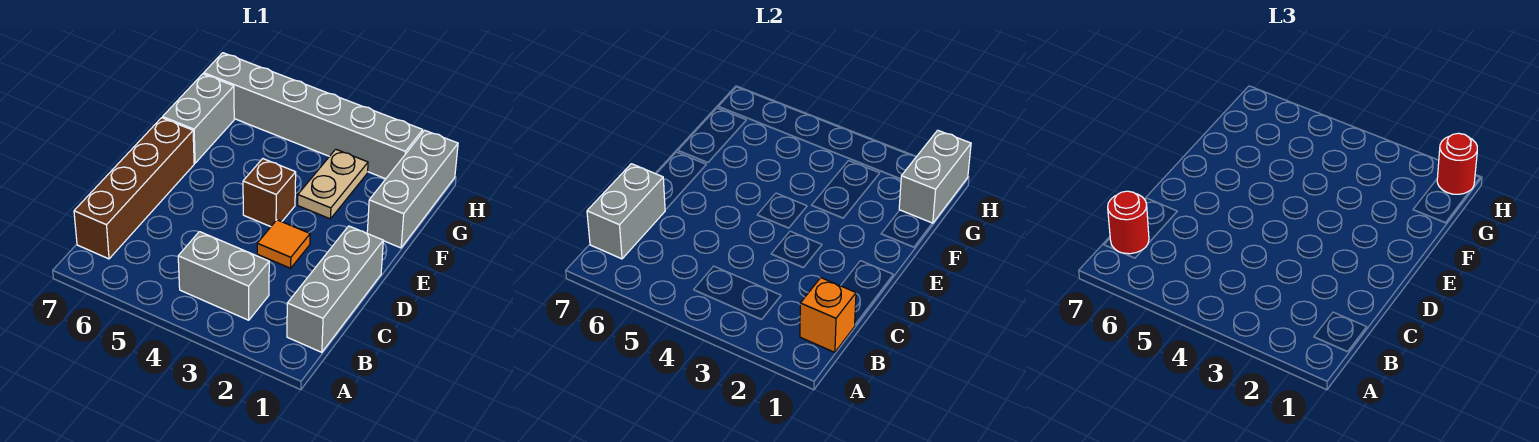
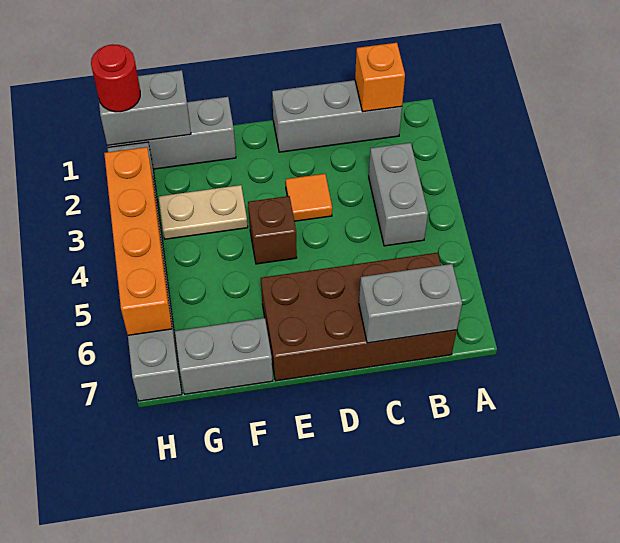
brown brick B7:E7 level 1 -> brown brick B6:E7 level 1
red round brick B7 level 3 -> none
none -> orange brick H3:H6 level 2

